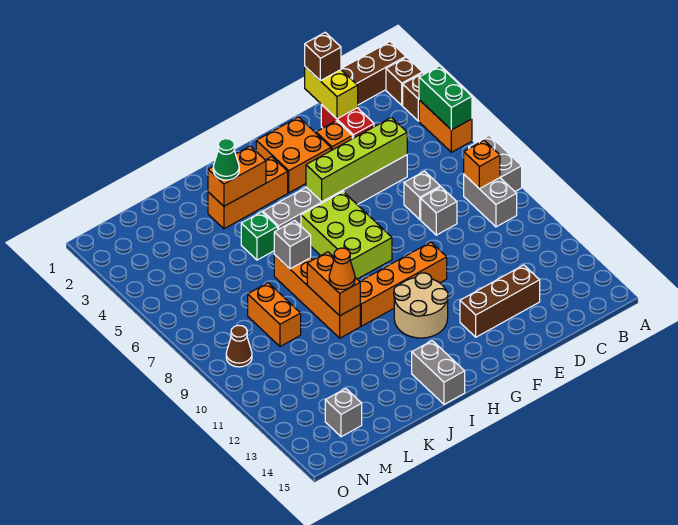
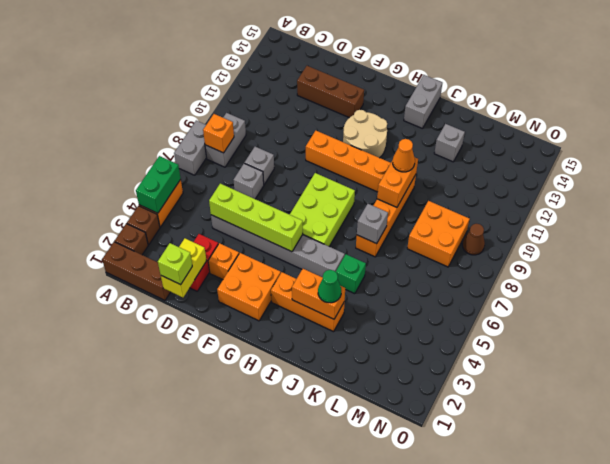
brown brick D1 level 3 -> lime brick D1 level 3
orange brick L8:L9 level 1 -> orange brick L8:M9 level 1
grey brick M14 level 1 -> grey brick K13 level 1

